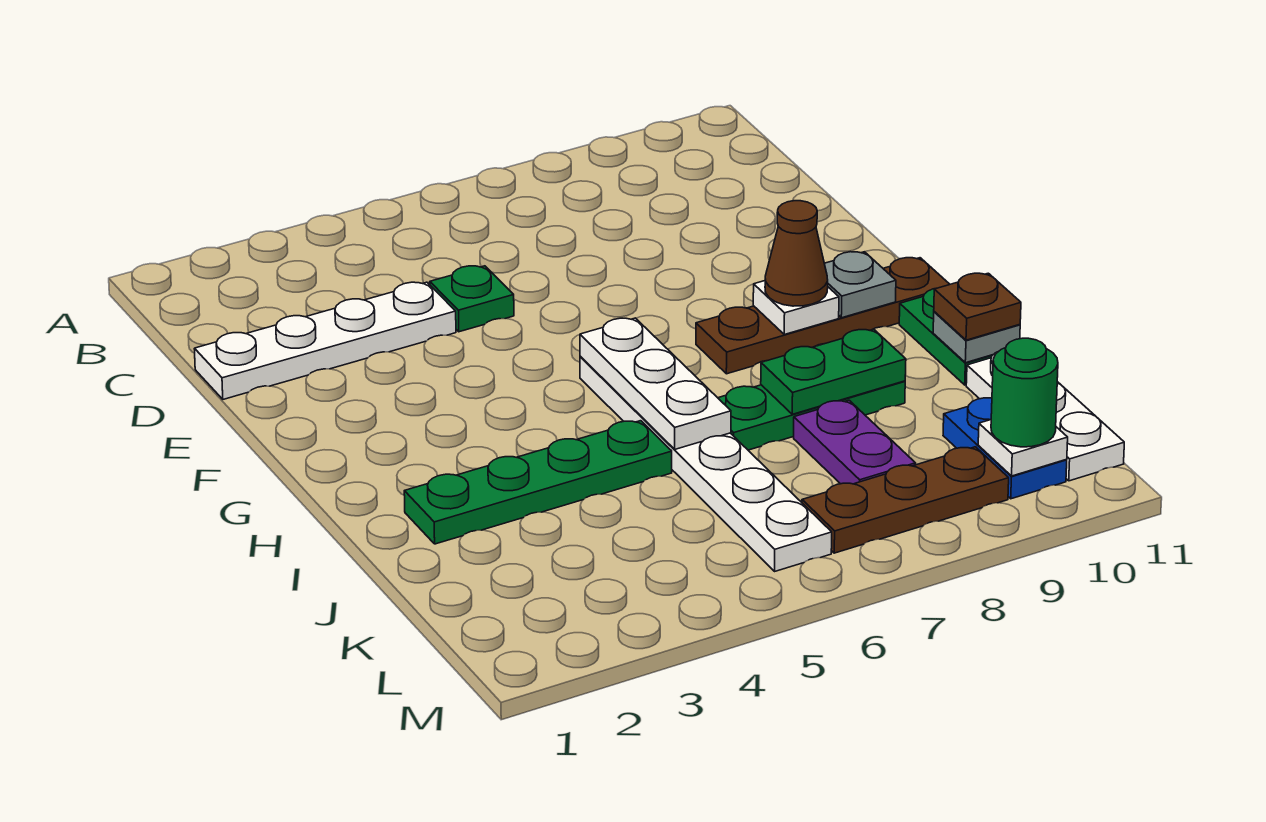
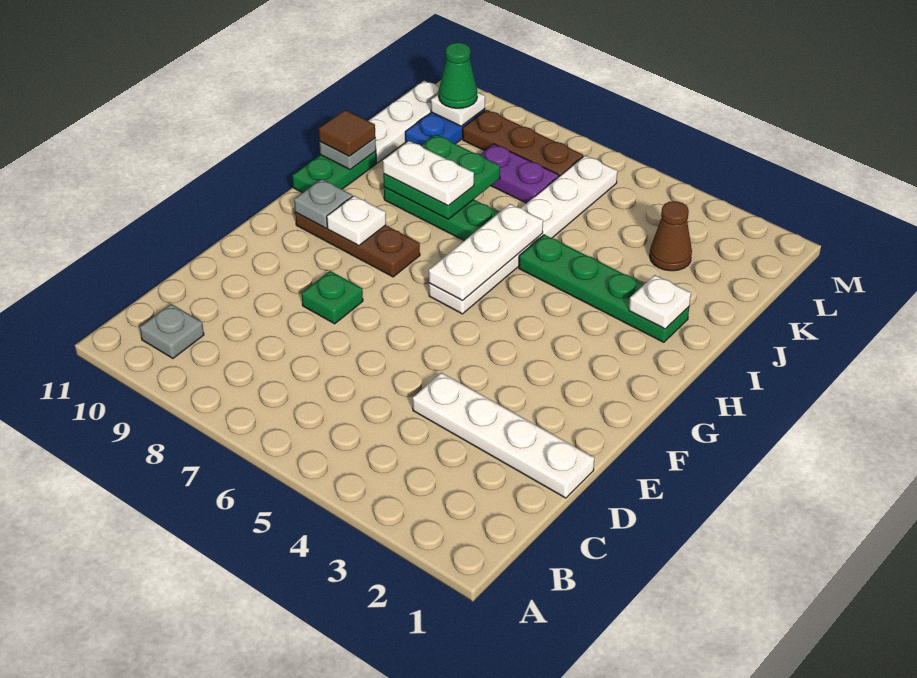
none -> grey plate B10 level 1
green plate D5 level 1 -> green plate E8 level 1
brown plate G8:G11 level 1 -> brown plate G8:G10 level 1
brown cone G9 level 3 -> brown cone K3 level 1
none -> white plate I2 level 2
green plate I8:I9 level 2 -> green plate I8:J9 level 2
none -> white plate I8:I9 level 3
brown plate I11 level 3 -> brown tile I11 level 3
purple plate J8:K8 level 1 -> purple plate K7:K8 level 1
green round brick L10 level 3 -> green cone L10 level 3

